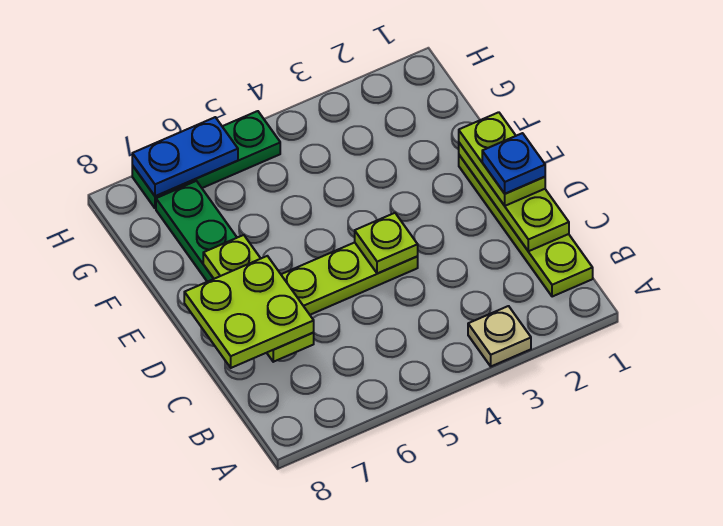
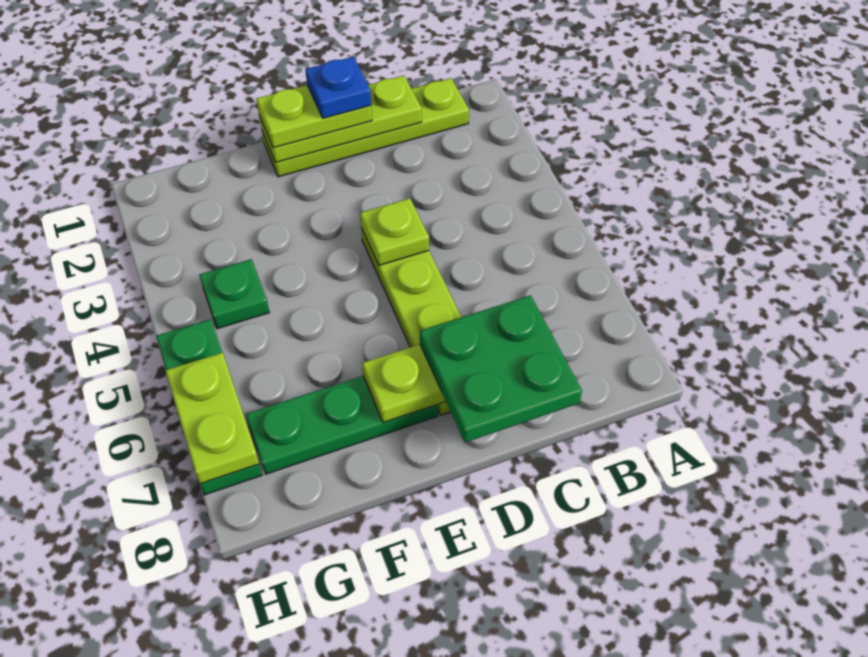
tan plate A3 level 1 -> none
lime plate C7:D8 level 3 -> green plate C7:D8 level 3
none -> green plate G4 level 1
blue plate H6:H7 level 2 -> lime plate H6:H7 level 2

